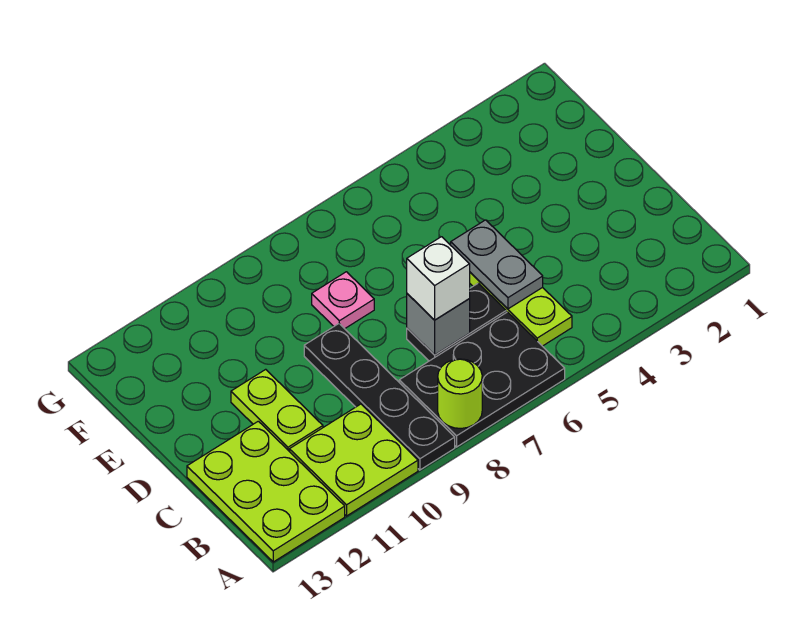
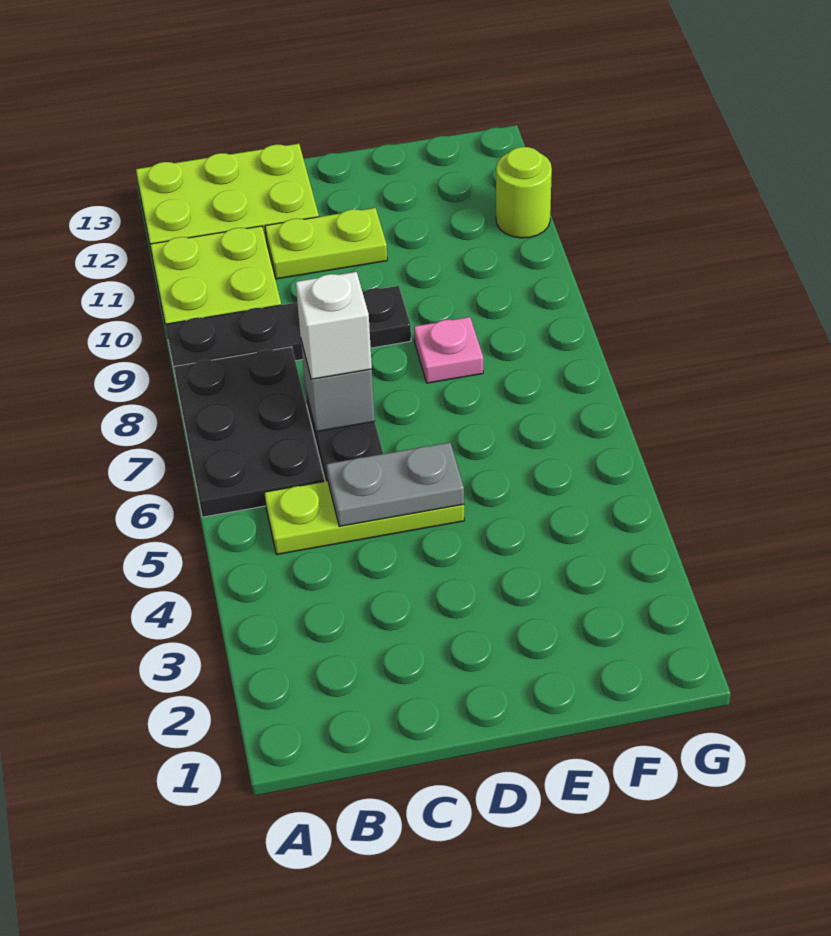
lime round brick A8 level 2 -> lime round brick G11 level 1

